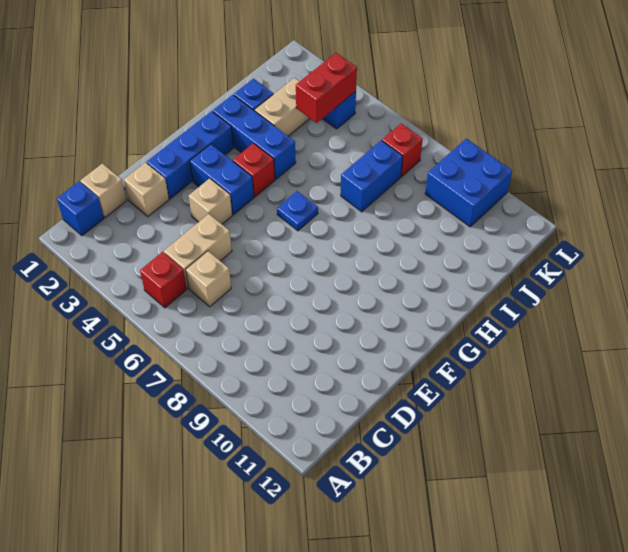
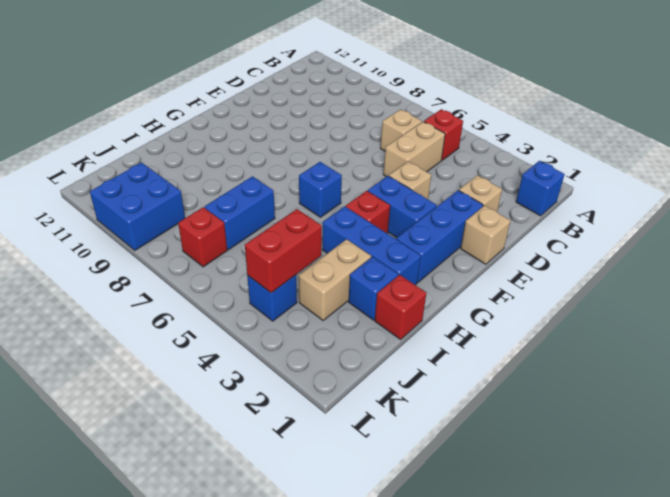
tan brick C1 level 1 -> tan brick E1 level 1
blue plate G6 level 1 -> blue brick G6 level 1
none -> red brick I1 level 1

